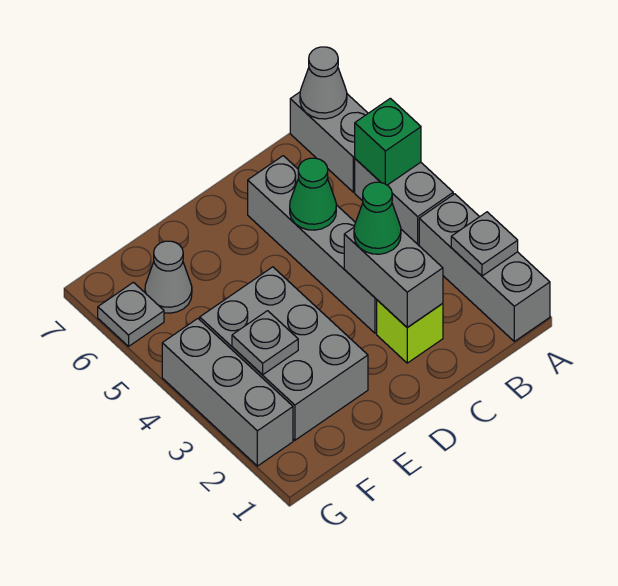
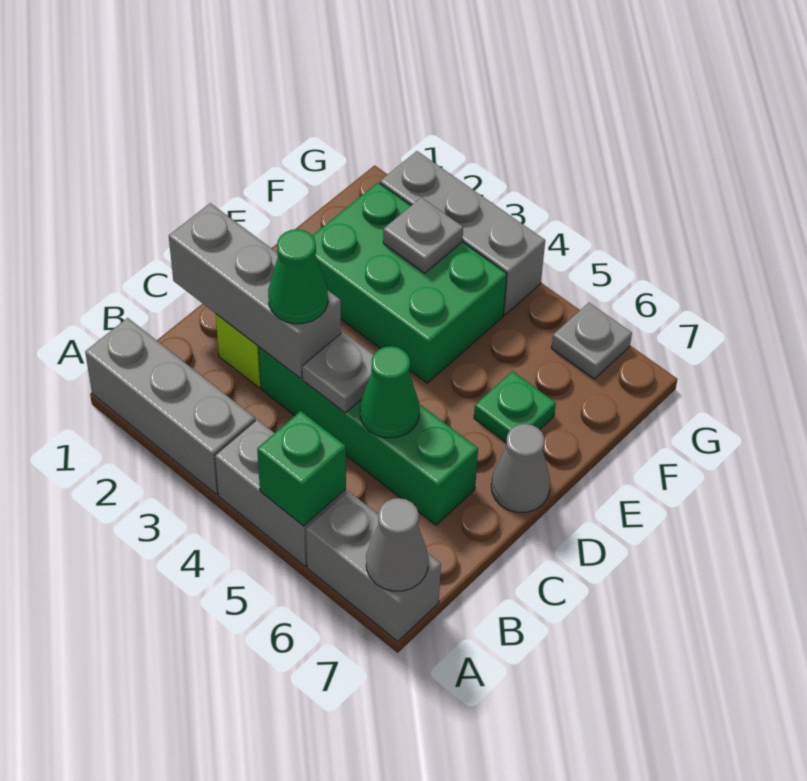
grey plate A2 level 2 -> grey plate C4 level 2
grey brick C2:C3 level 2 -> grey brick C1:C3 level 2
grey brick C3:C6 level 1 -> green brick C3:C6 level 1
grey brick E2:F4 level 1 -> green brick E2:F4 level 1
none -> green plate E6 level 1
grey cone F6 level 1 -> grey cone D7 level 1

